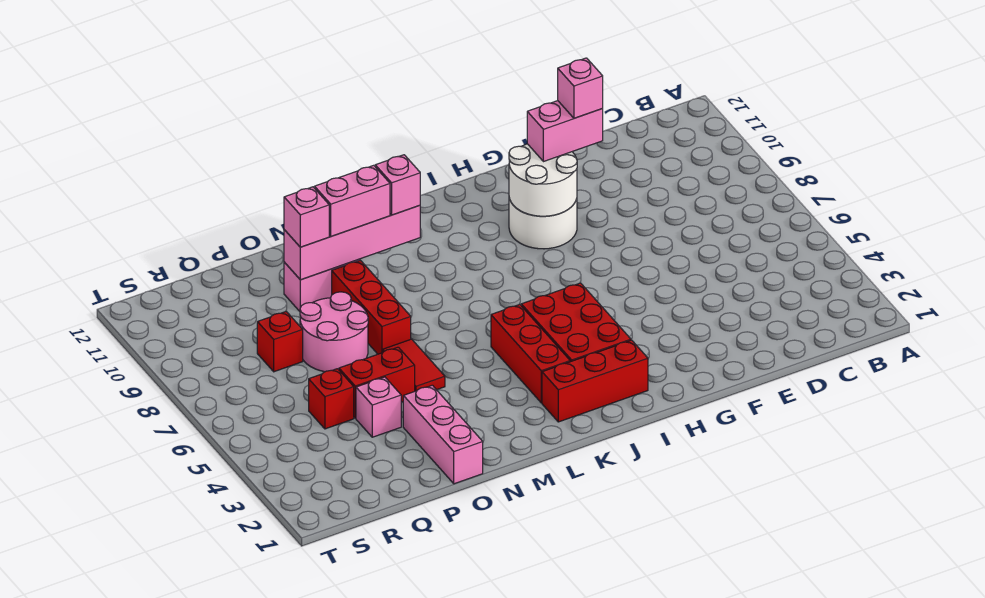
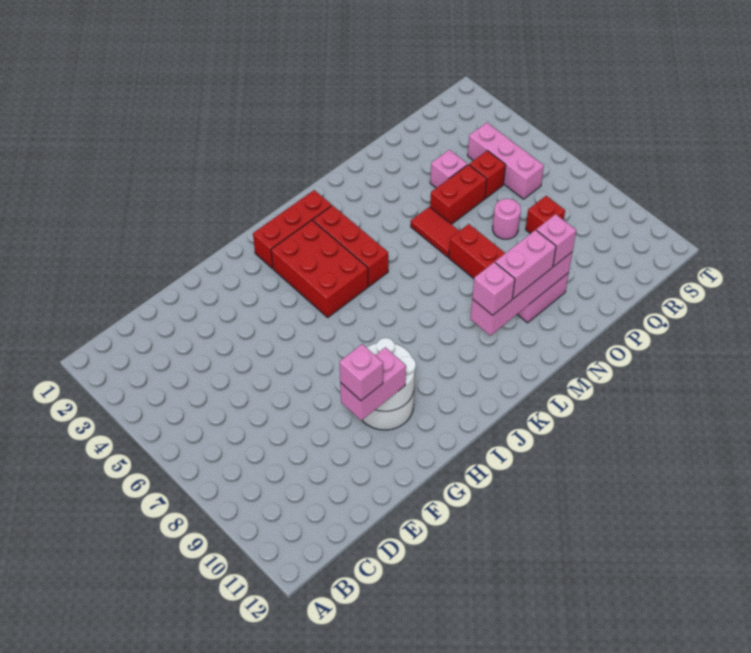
pink brick O1:O3 level 1 -> pink brick R4:R6 level 1
pink round brick O7:P8 level 1 -> pink round brick P7 level 1

